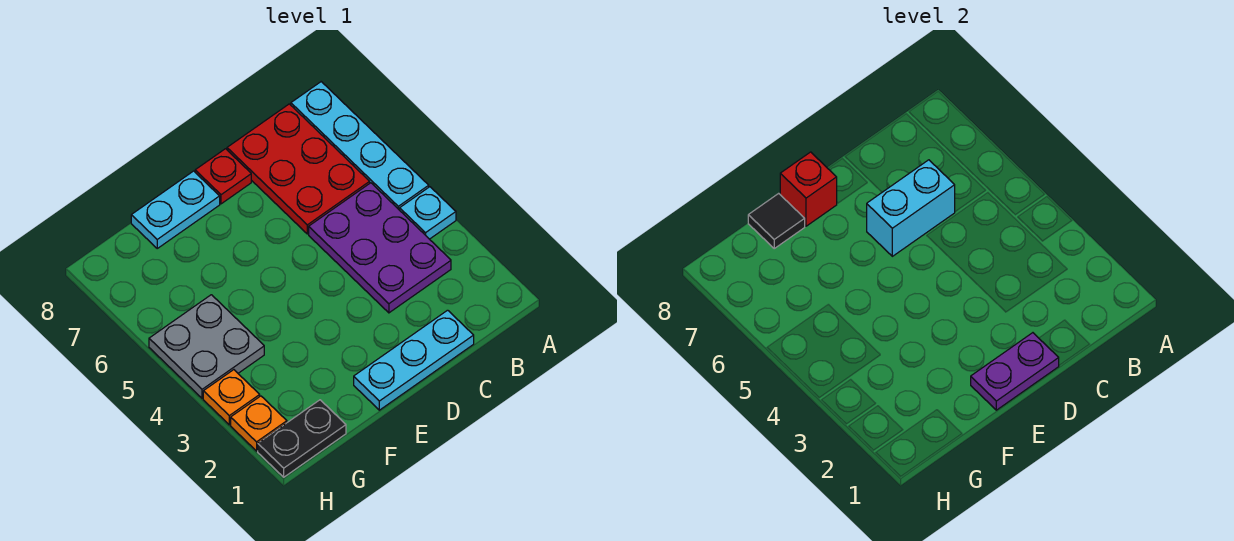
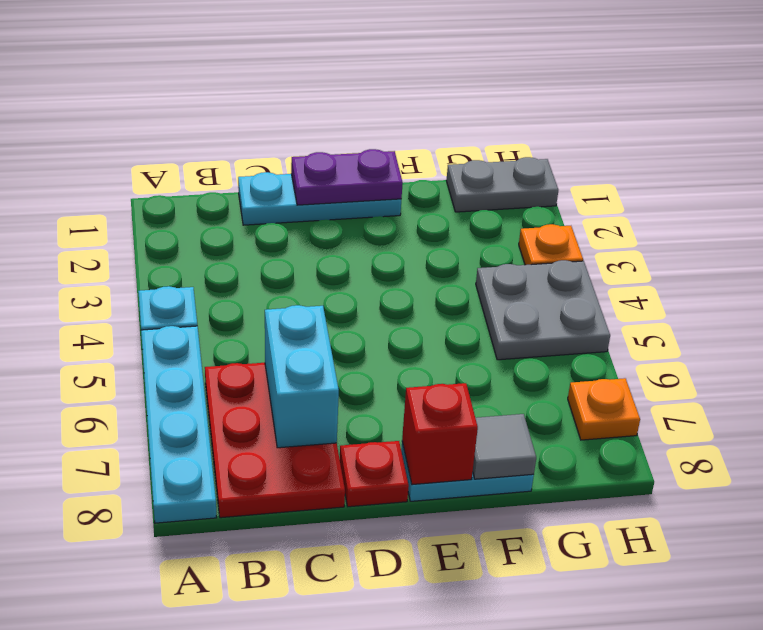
purple plate B3:C5 level 1 -> none
cyan brick C6:D6 level 2 -> cyan brick C6:C7 level 2
black tile F8 level 2 -> grey tile F8 level 2
black plate G1:H1 level 1 -> grey plate G1:H1 level 1
orange plate H2 level 1 -> orange plate H7 level 1

